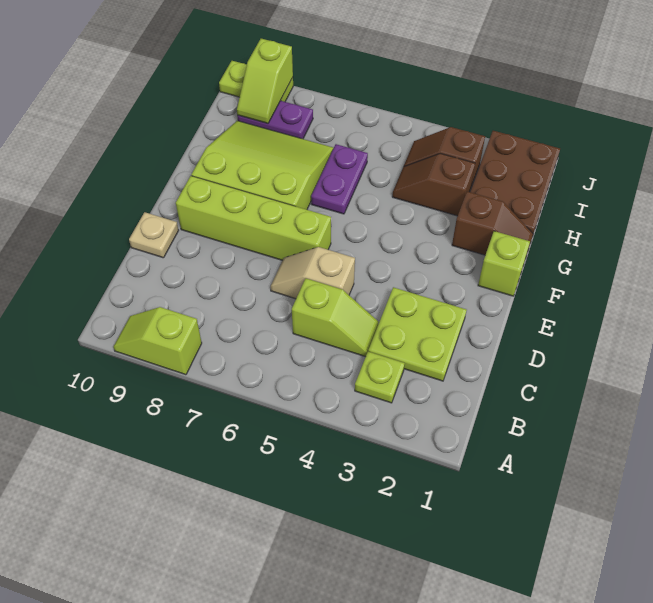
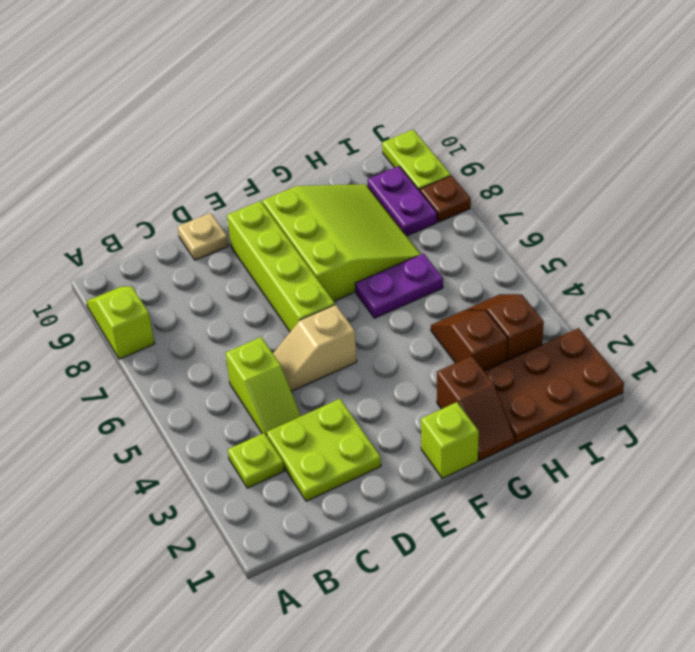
tan slope D5:D6 level 1 top 5 -> tan slope D5:E5 level 1 top E
lime slope I9:J9 level 2 top J -> none
none -> brown plate J8 level 1

